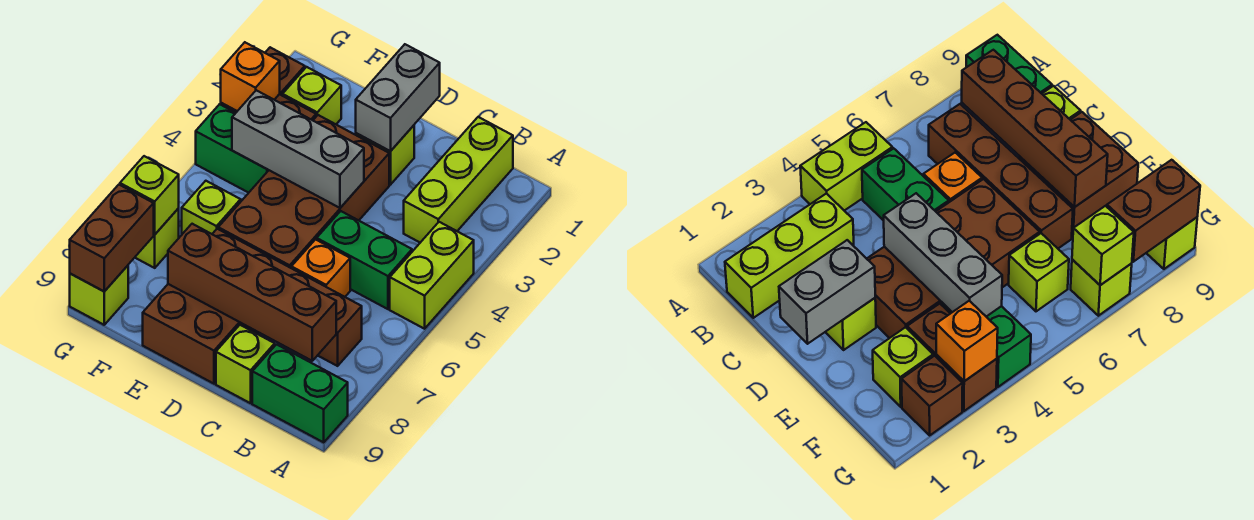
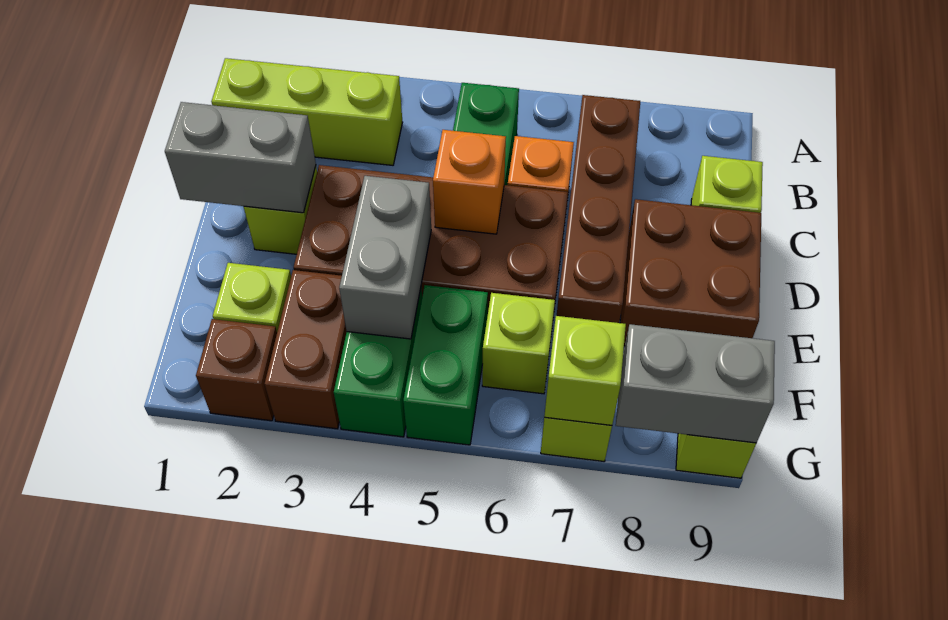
lime brick A4:A5 level 1 -> none
green brick A9:B9 level 1 -> green brick F5:G5 level 1
brown brick B8:E8 level 2 -> none
grey brick D4:F4 level 2 -> grey brick E4:F4 level 2
orange brick G3 level 2 -> orange brick D5 level 2
brown brick G8:G9 level 2 -> grey brick G8:G9 level 2

